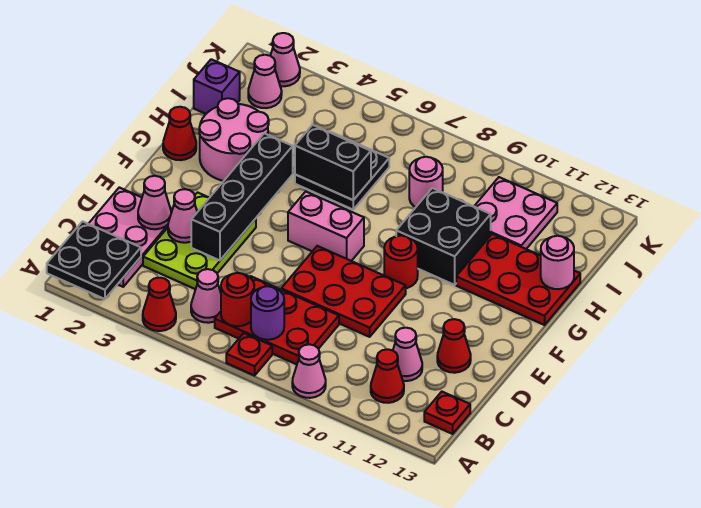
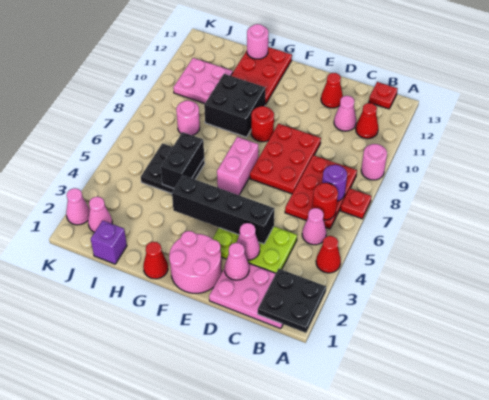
pink cone A9 level 1 -> pink round brick A9 level 1
pink round brick G2:H3 level 1 -> pink round brick E1:F2 level 1

